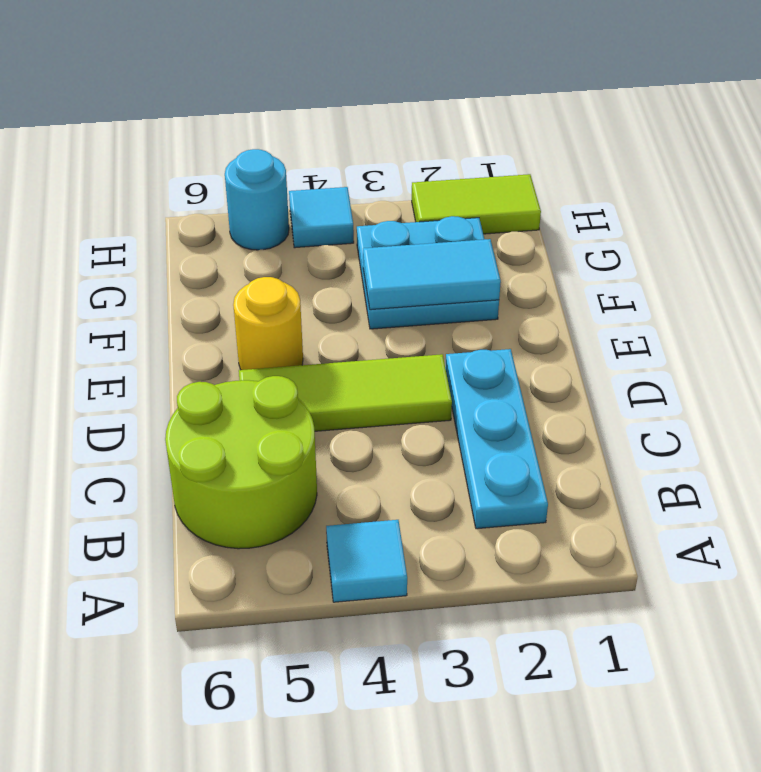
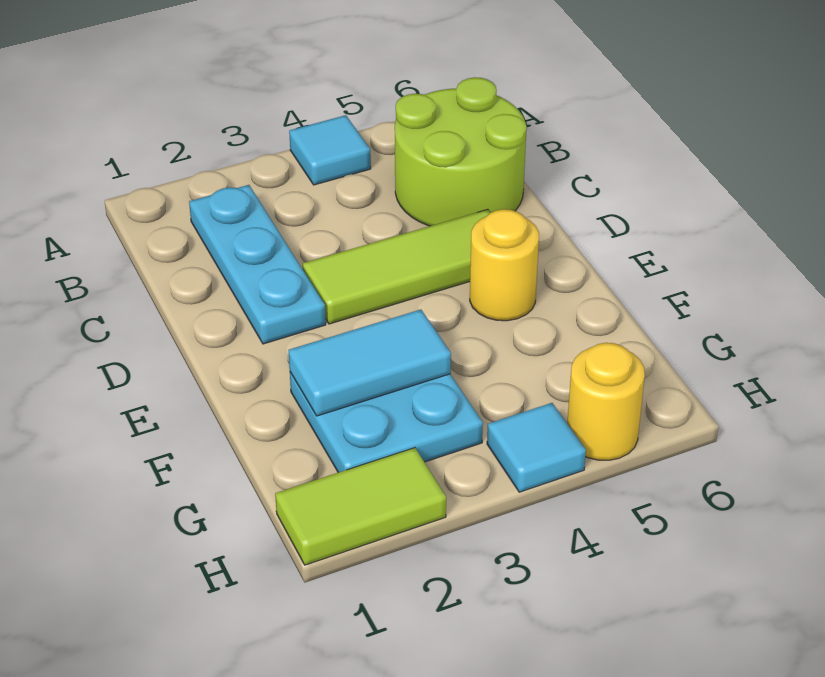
cyan round brick H5 level 1 -> yellow round brick H5 level 1

